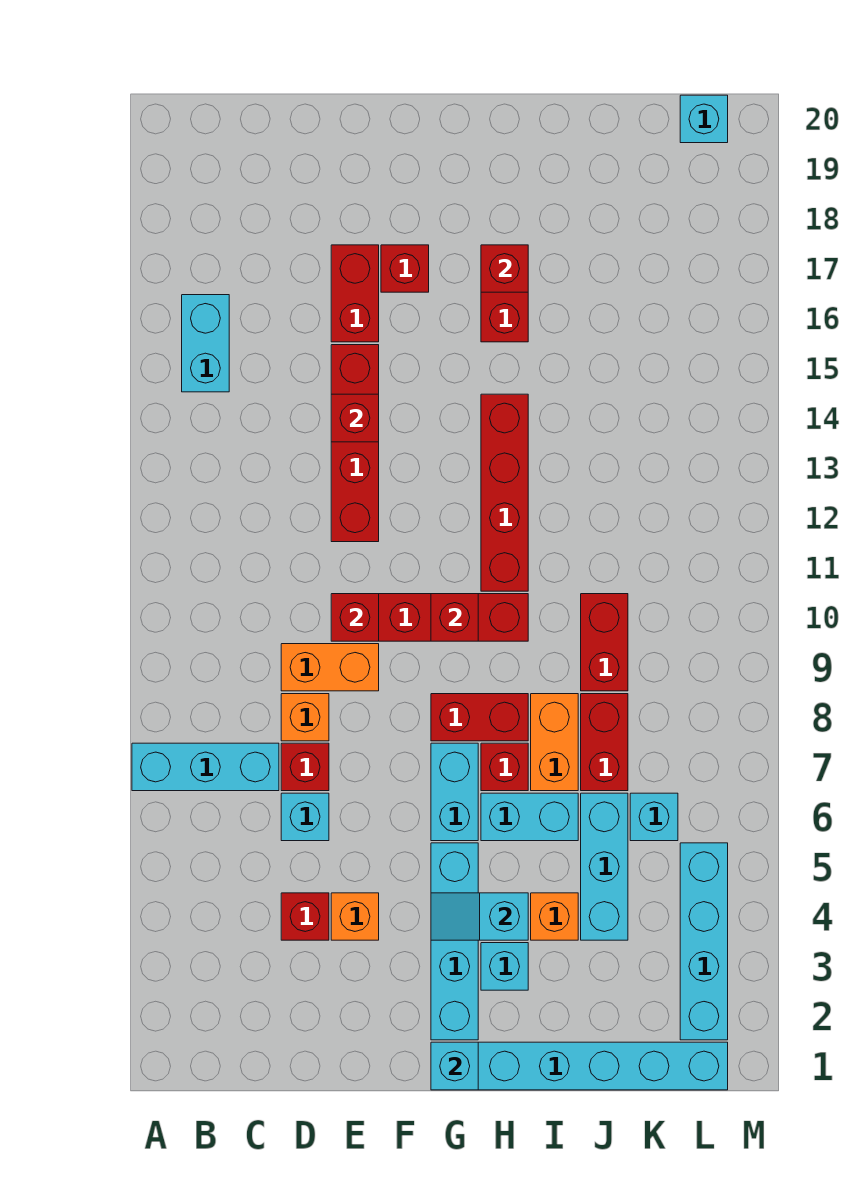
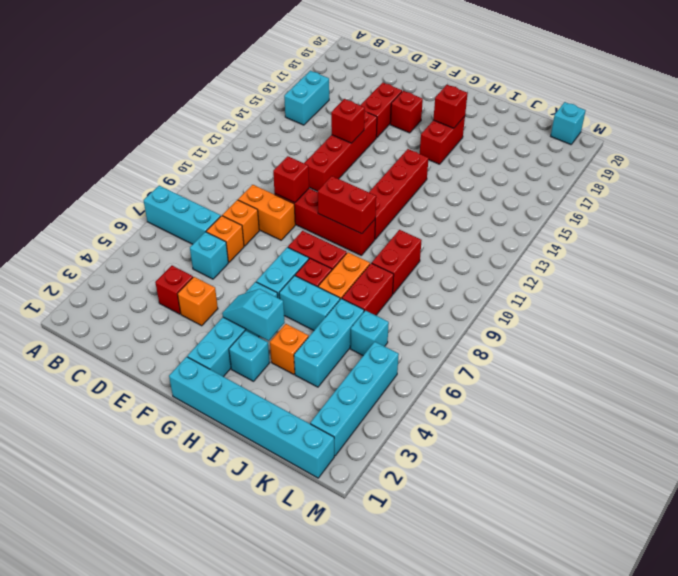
red brick D7 level 1 -> orange brick D7 level 1
cyan brick G1 level 2 -> none
red brick G10 level 2 -> red brick G10:H10 level 2

